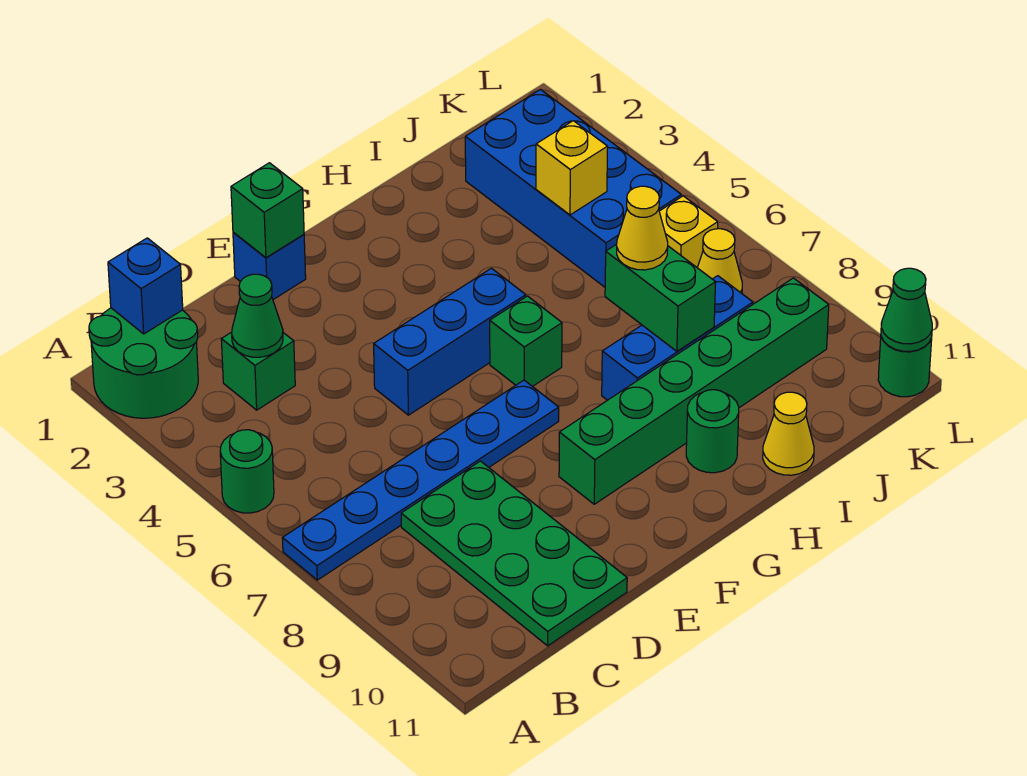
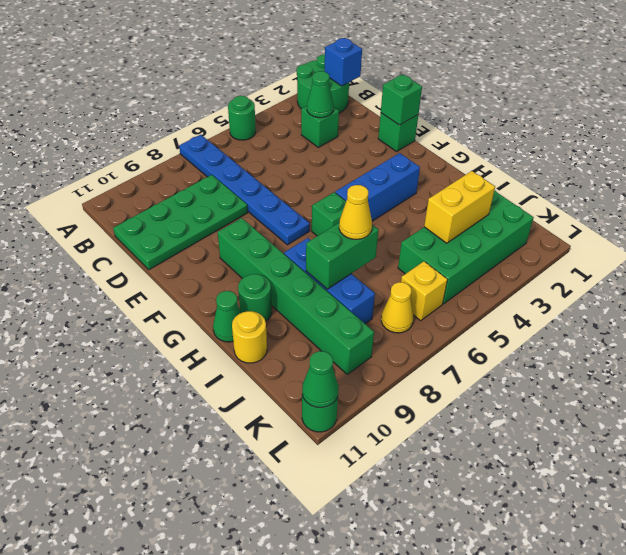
blue brick E1 level 1 -> green brick E1 level 1
blue brick E5:G5 level 1 -> blue brick G3:G5 level 1
none -> green cone H11 level 1
yellow cone I11 level 1 -> yellow round brick I11 level 1
blue brick J2:K5 level 1 -> green brick J2:K5 level 1
yellow brick J4 level 2 -> yellow brick J3:J4 level 2

